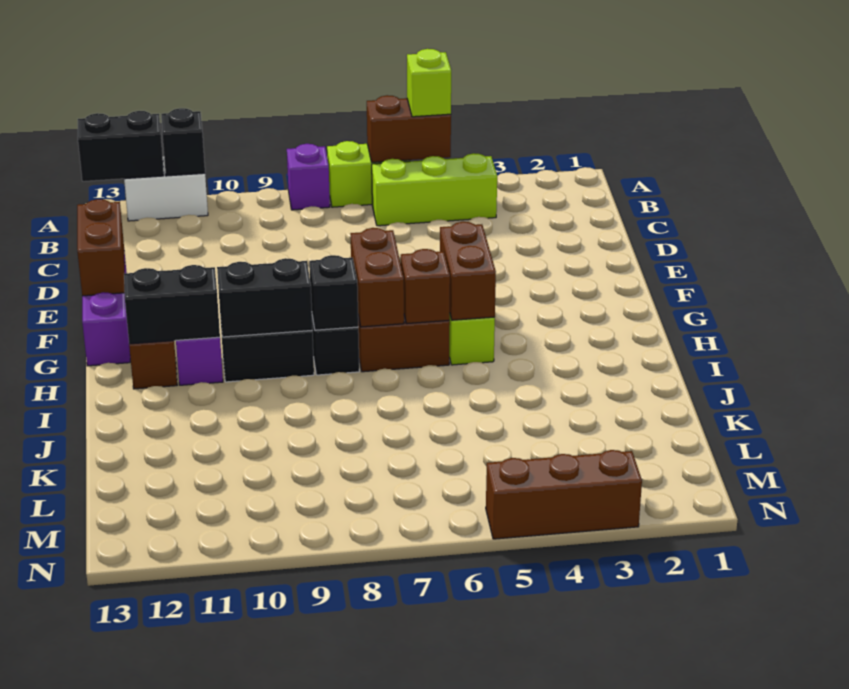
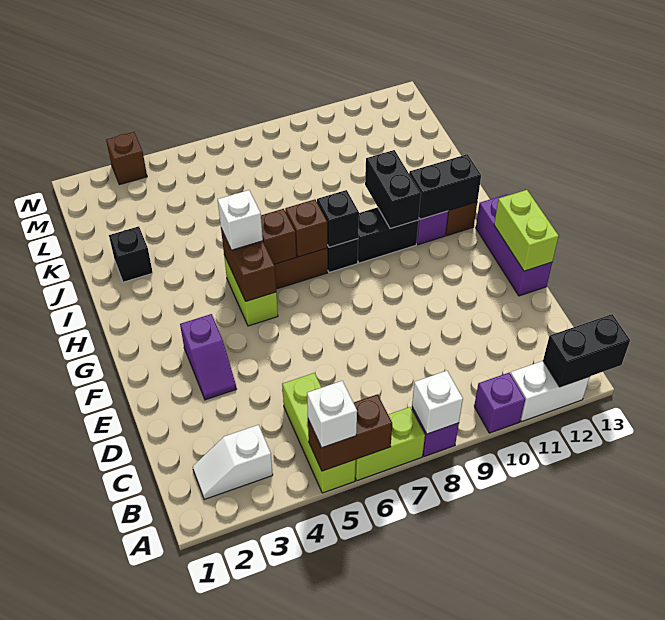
lime brick A5 level 3 -> white brick A5 level 3
none -> white brick A8 level 2
none -> purple brick A10 level 1
black brick A11 level 2 -> black brick J2 level 1
none -> white slope B2:B3 level 1 top 3
lime brick B4:B6 level 1 -> lime brick A5:C5 level 1
none -> purple slope E3:F3 level 1 top F
brown brick E13:F13 level 2 -> lime brick E13:F13 level 2
brown brick G7:H7 level 2 -> brown brick H7 level 2
none -> white brick H5 level 3
black brick H9:H10 level 2 -> black brick H10:I10 level 2
brown brick N3:N5 level 1 -> brown brick N3 level 1

